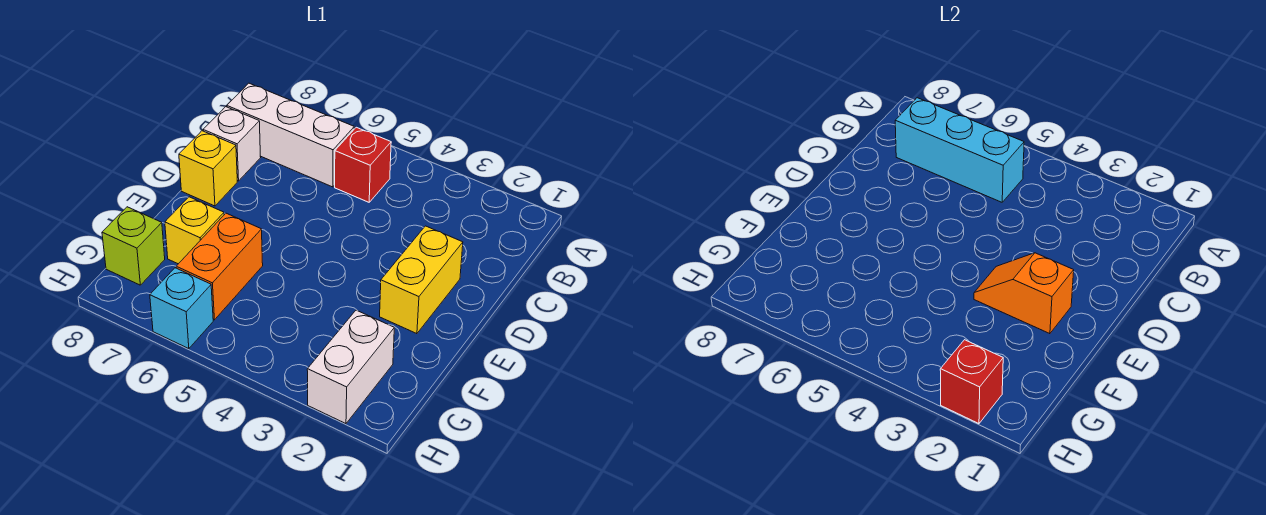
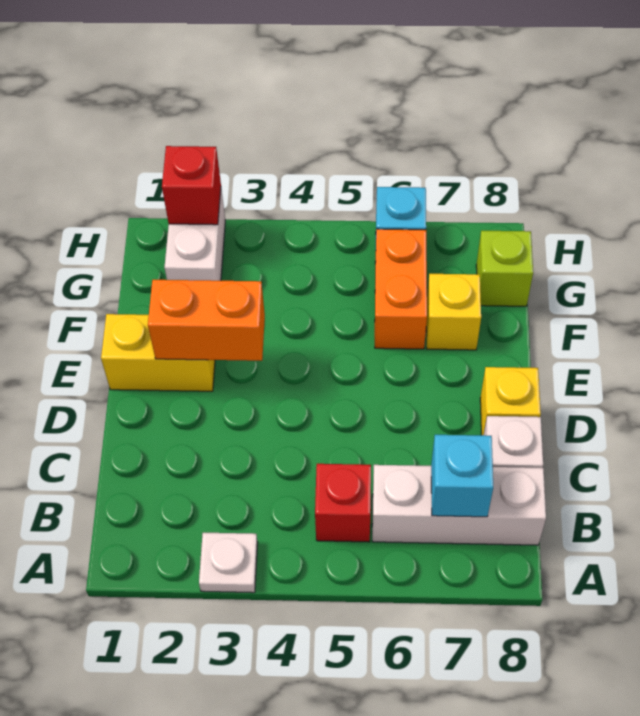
none -> white plate A3 level 1
cyan brick B5:B7 level 2 -> cyan brick B7 level 2
yellow brick D2:E2 level 1 -> yellow brick E1:E2 level 1
orange slope E2:E3 level 2 top 2 -> orange brick E2:E3 level 2

